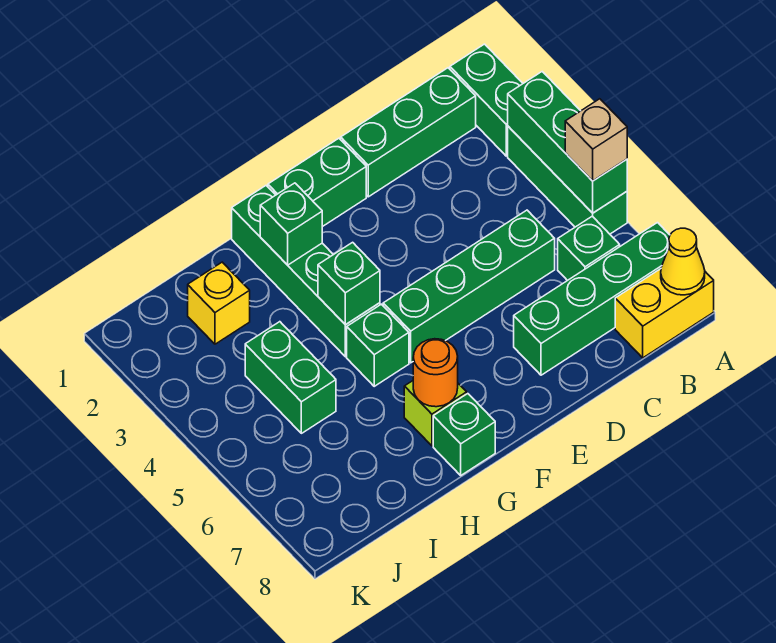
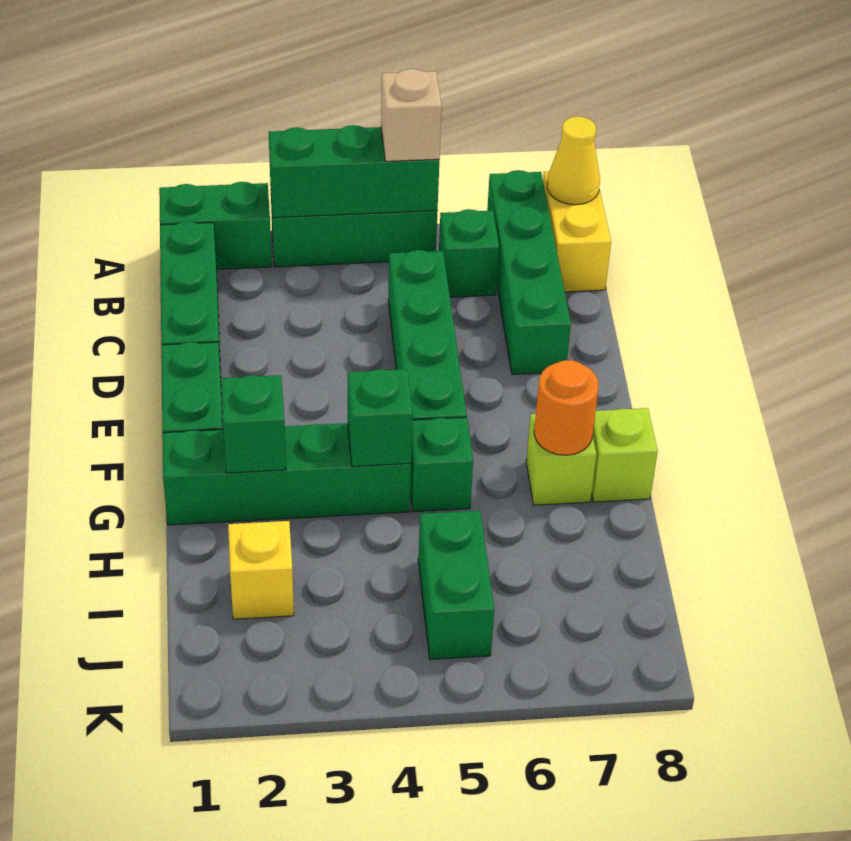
green brick G8 level 1 -> lime brick G8 level 1
green brick I4:I5 level 1 -> green brick I5:J5 level 1

